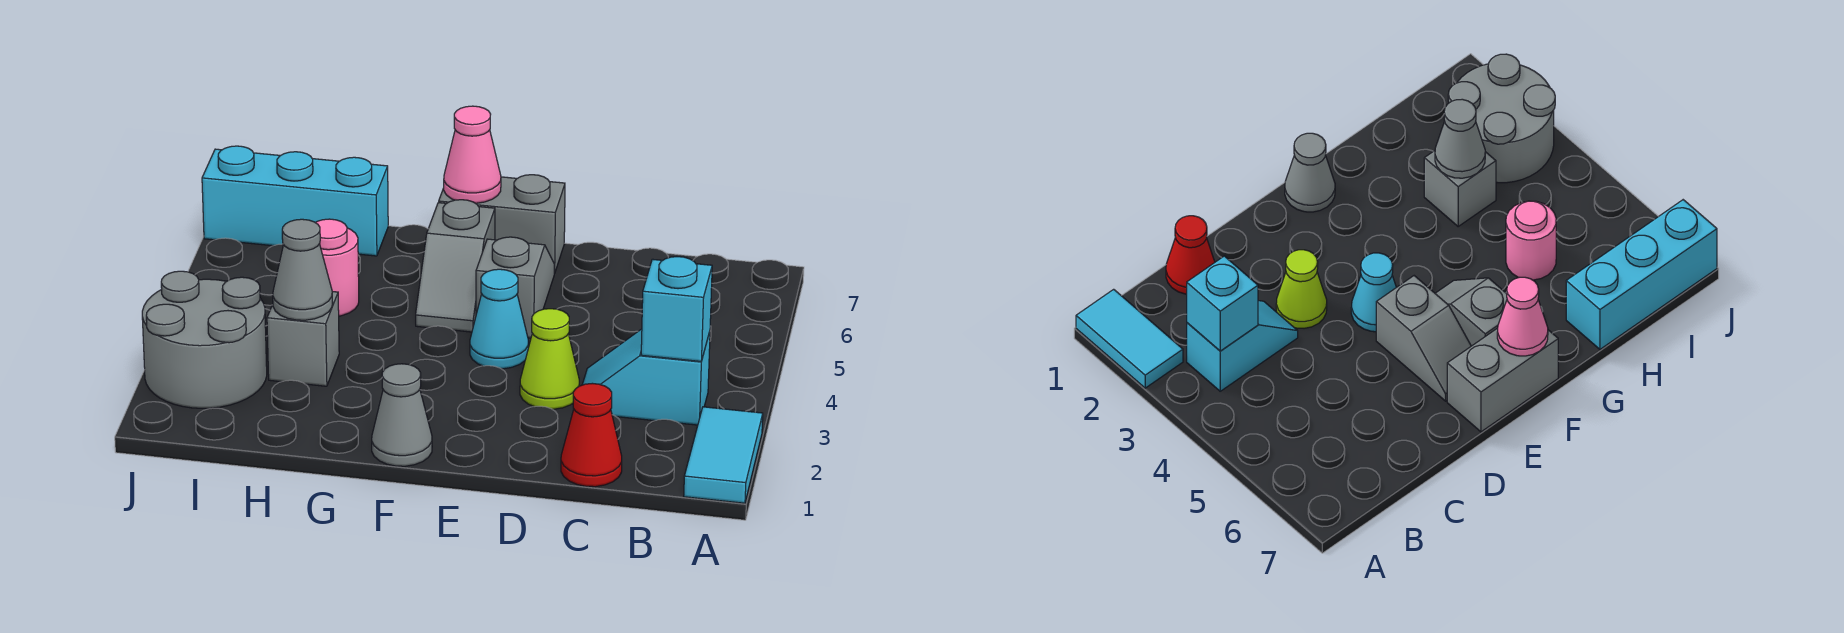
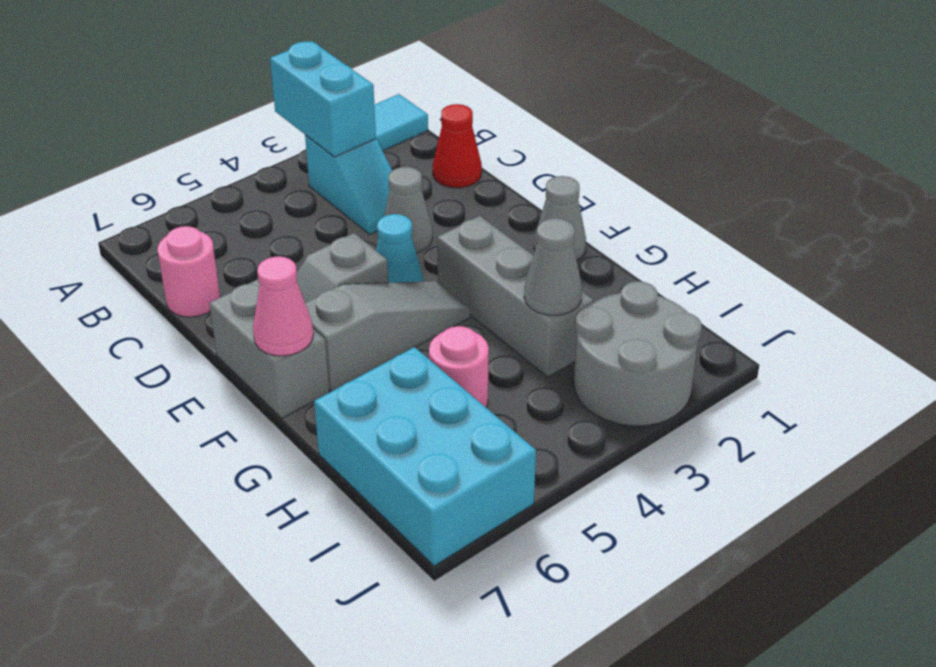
cyan brick B3 level 2 -> cyan brick A3:B3 level 2
none -> pink round brick C7 level 1
lime cone D3 level 1 -> grey cone D3 level 1
grey slope F5:F6 level 1 top 6 -> grey slope F4:F6 level 1 top 6
grey brick H3 level 1 -> grey brick F3:H3 level 1
cyan brick H7:J7 level 1 -> cyan brick H6:J7 level 1

